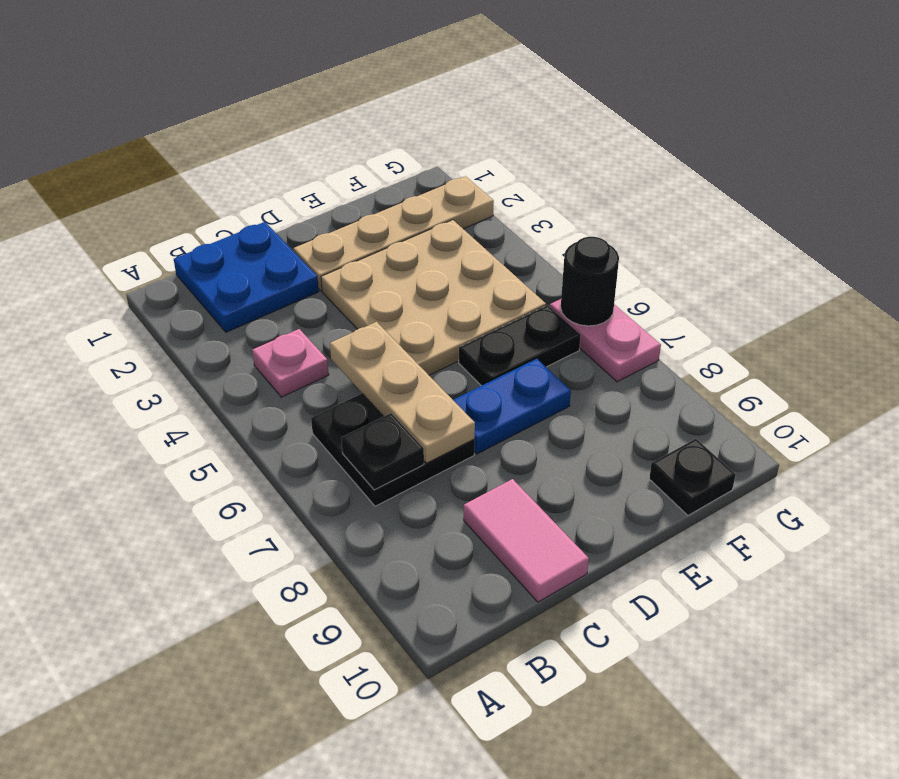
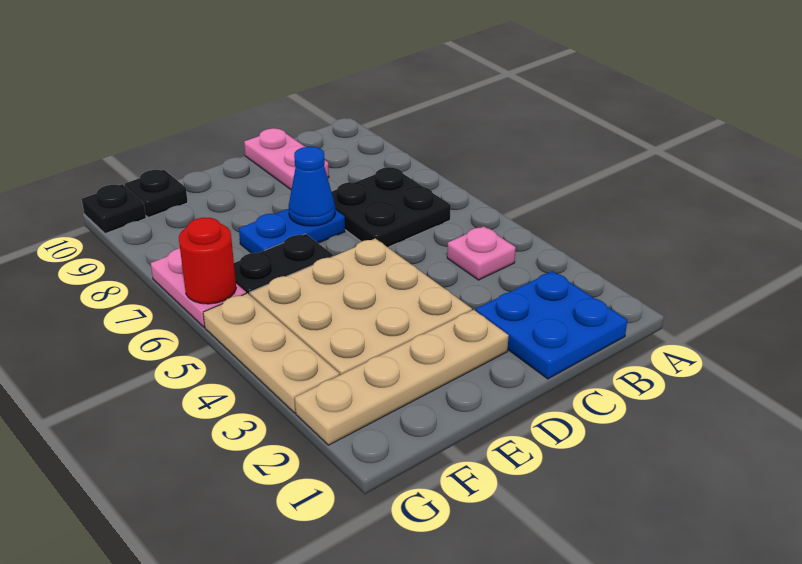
black plate B7 level 2 -> black plate G10 level 1
tan plate C5:C7 level 2 -> tan plate G3:G5 level 1
pink tile C9:C10 level 1 -> pink plate C9:C10 level 1
none -> blue cone D7 level 2
black round brick G6 level 2 -> red round brick G6 level 2

